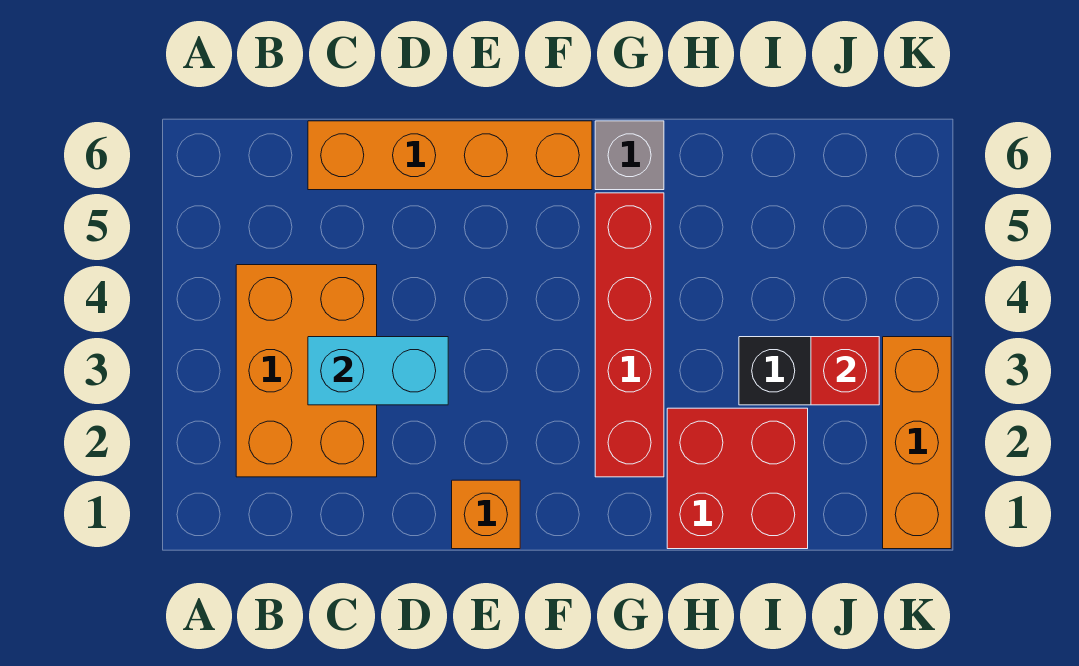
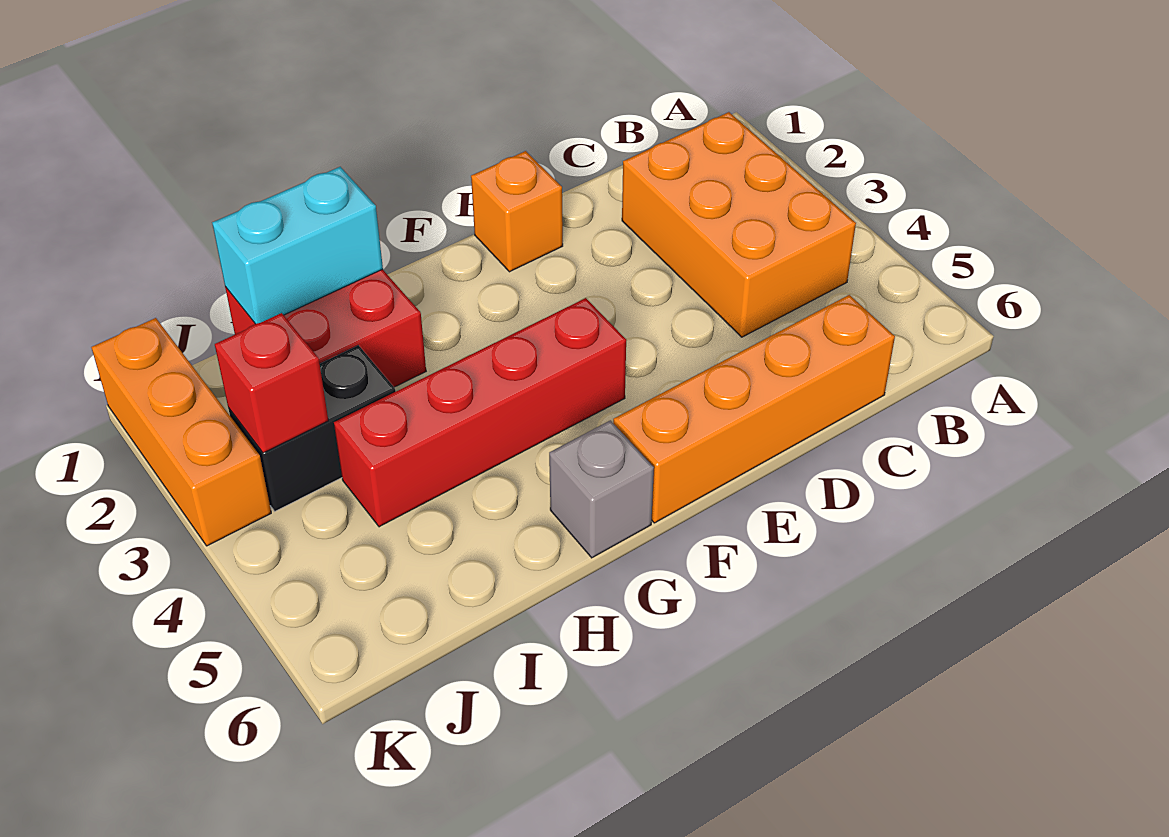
cyan brick C3:D3 level 2 -> cyan brick H1:I1 level 2
red brick G2:G5 level 1 -> red brick F4:I4 level 1

